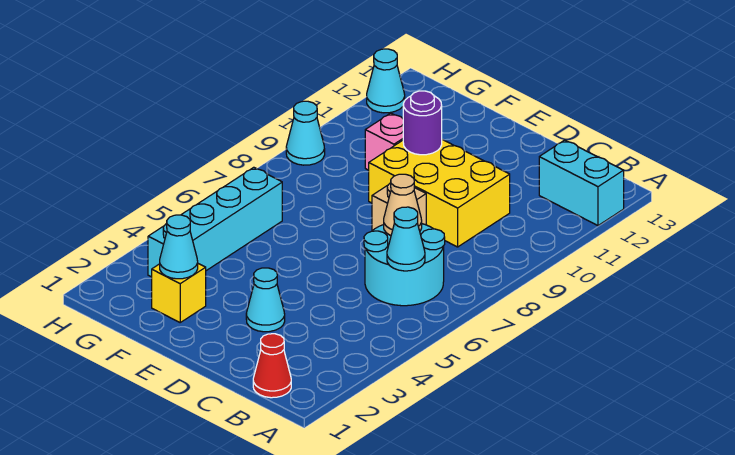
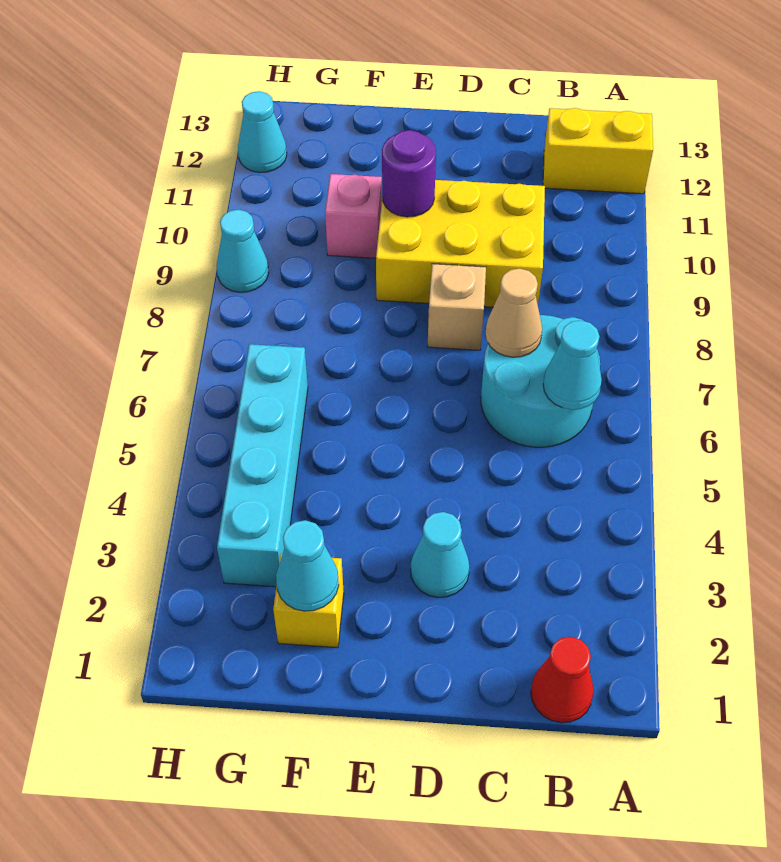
cyan brick A12:B12 level 1 -> yellow brick A12:B12 level 1

